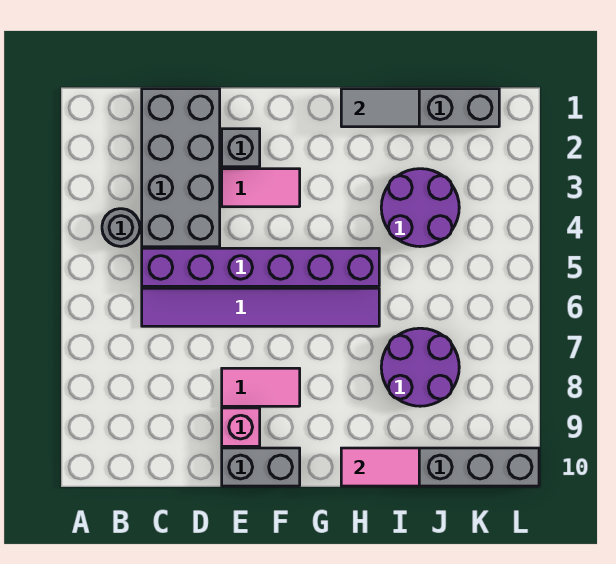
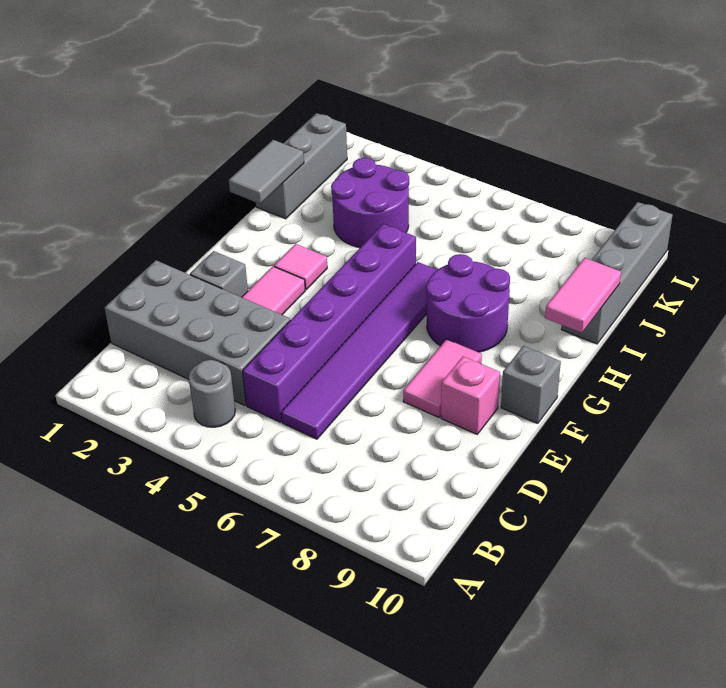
grey brick E10:F10 level 1 -> grey brick F10 level 1
none -> pink tile G3 level 1
purple round brick I7:J8 level 1 -> purple round brick G7:H8 level 1

